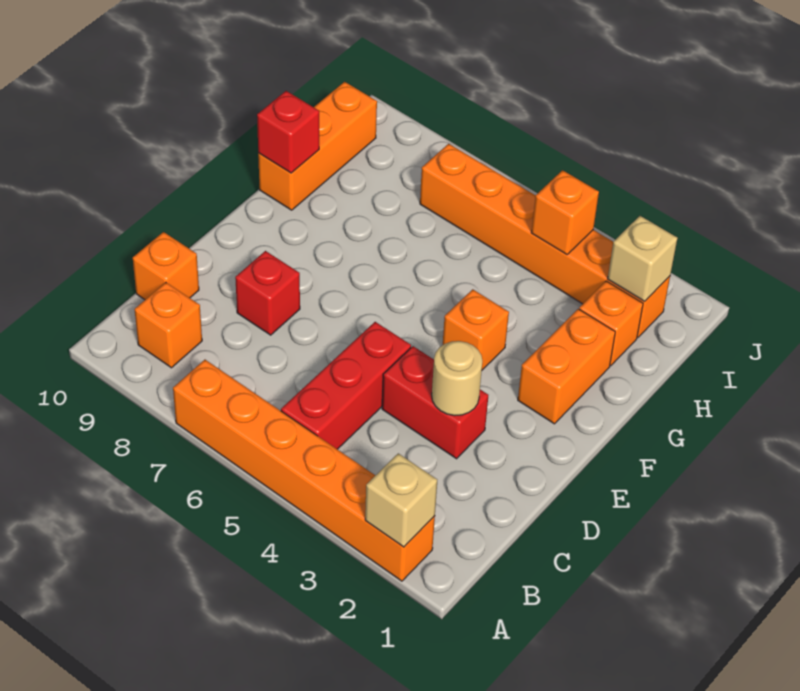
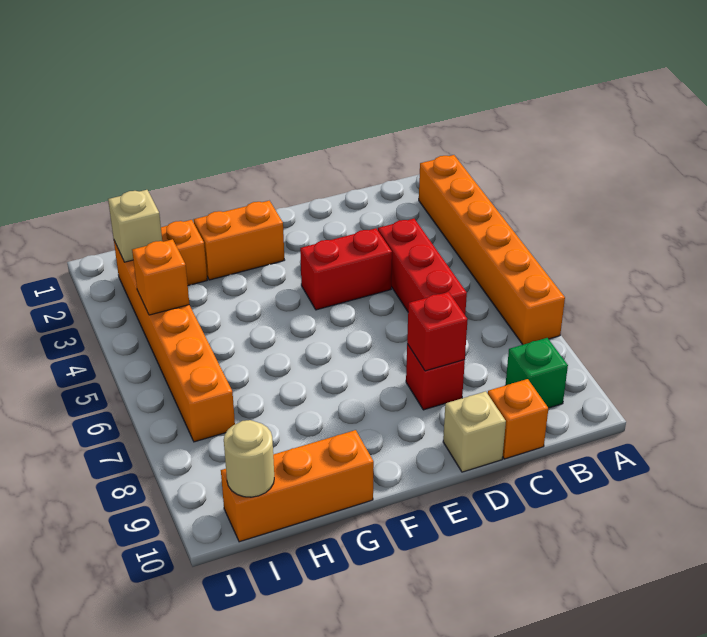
tan brick A2 level 2 -> tan brick D10 level 1
red brick B5:D5 level 1 -> red brick C4:C6 level 1
orange brick B9 level 1 -> green brick B9 level 1
red brick D3:D4 level 1 -> red brick D4:E4 level 1
tan round brick D3 level 2 -> tan round brick I10 level 2
orange brick F4 level 1 -> none
red brick G10 level 2 -> red brick D8 level 2

